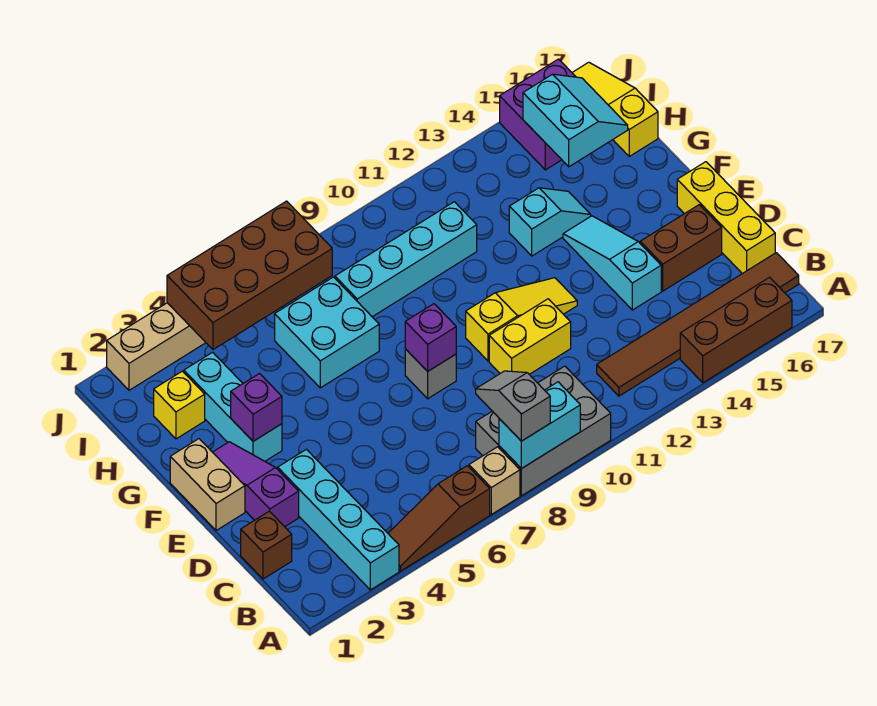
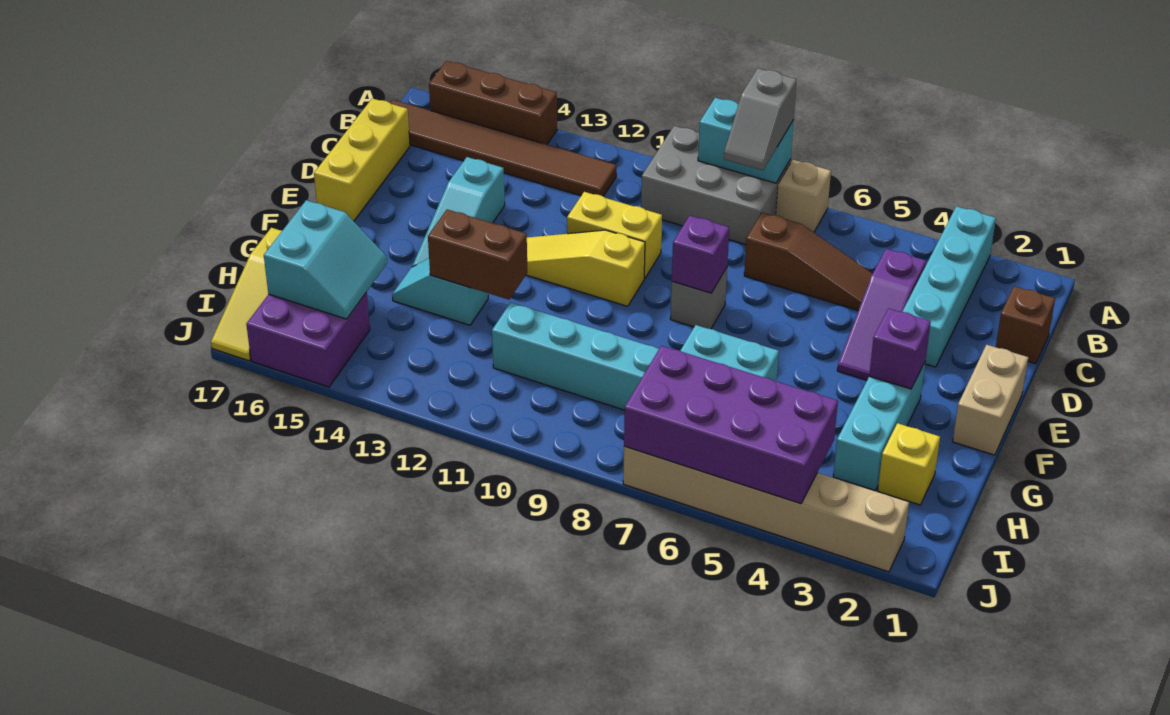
brown slope A4:A6 level 1 top 6 -> brown slope C5:C7 level 1 top 7
purple slope D2:F2 level 1 top D -> purple slope C4:E4 level 1 top C
brown brick D15:D16 level 1 -> brown brick G12:G13 level 2
cyan slope H15:I16 level 2 top 15 -> cyan slope H15:I16 level 2 top 16
brown brick I4:J7 level 2 -> purple brick I4:J7 level 2

